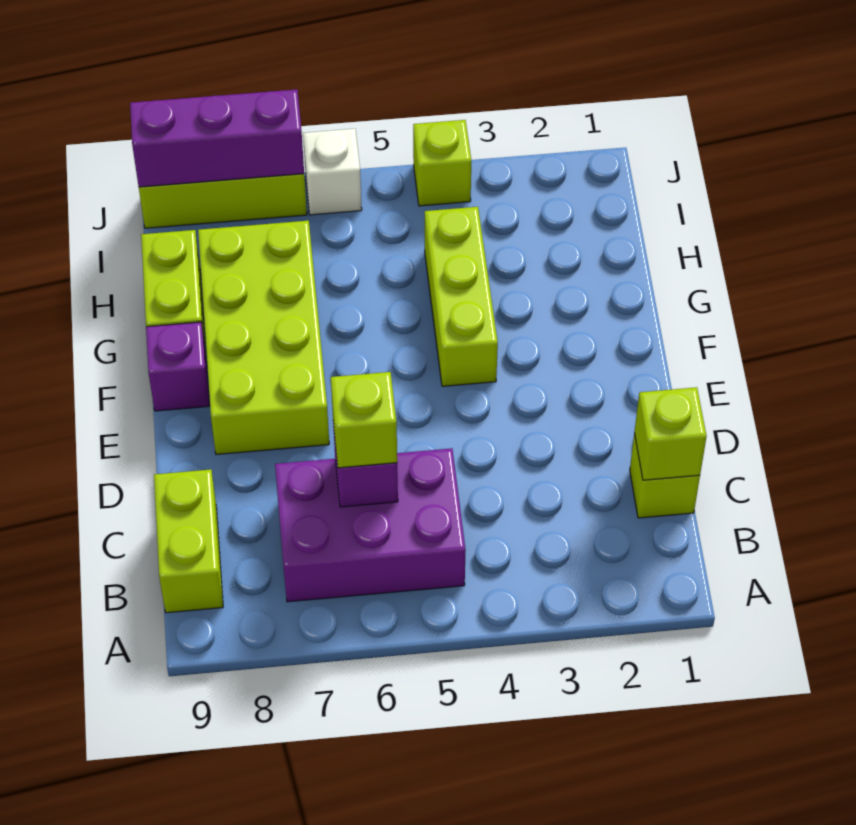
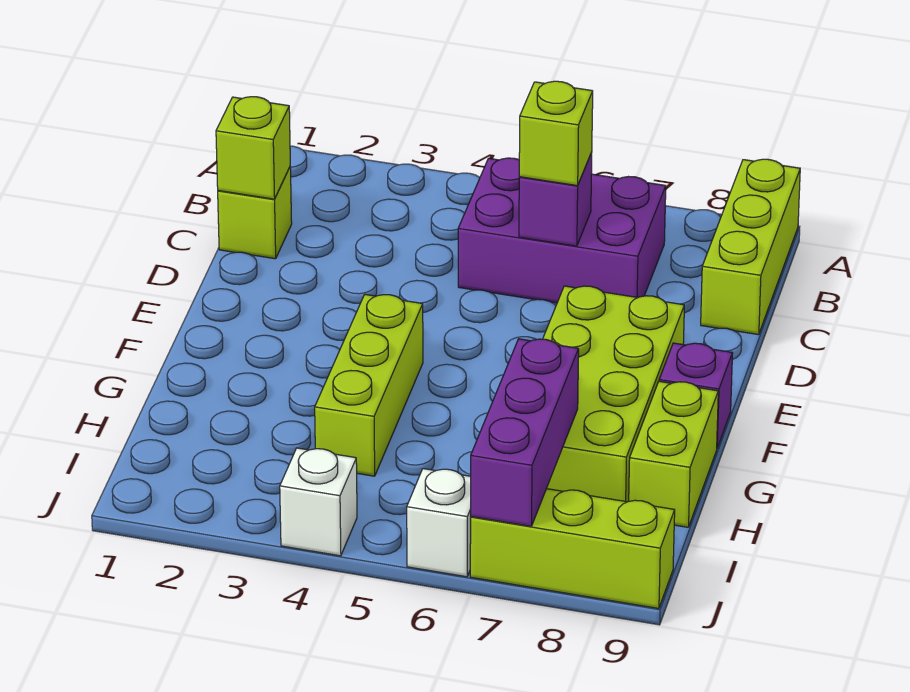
lime brick B9:C9 level 1 -> lime brick A9:C9 level 1
lime brick J4 level 1 -> white brick J4 level 1
purple brick J7:J9 level 2 -> purple brick H7:J7 level 2

